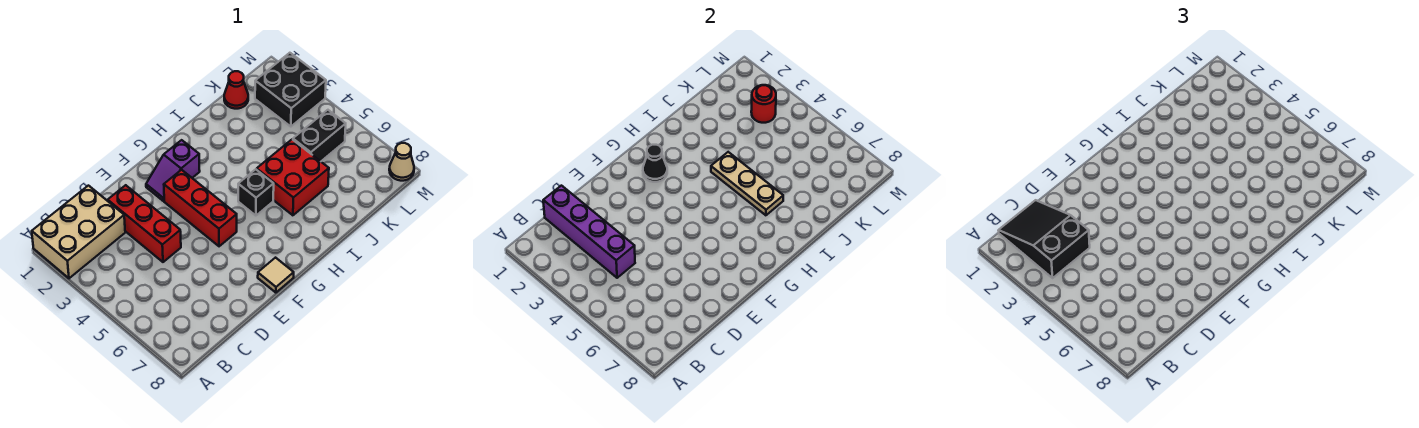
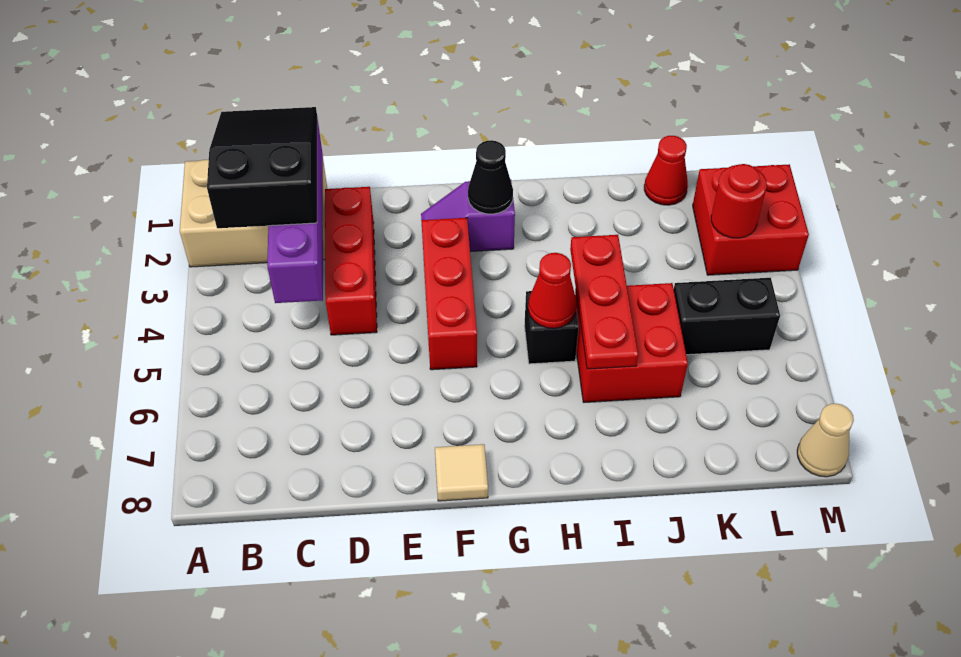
none -> red cone H5 level 2
tan plate I4:I6 level 2 -> red plate I4:I6 level 2
black brick L2:M3 level 1 -> red brick L2:M3 level 1

